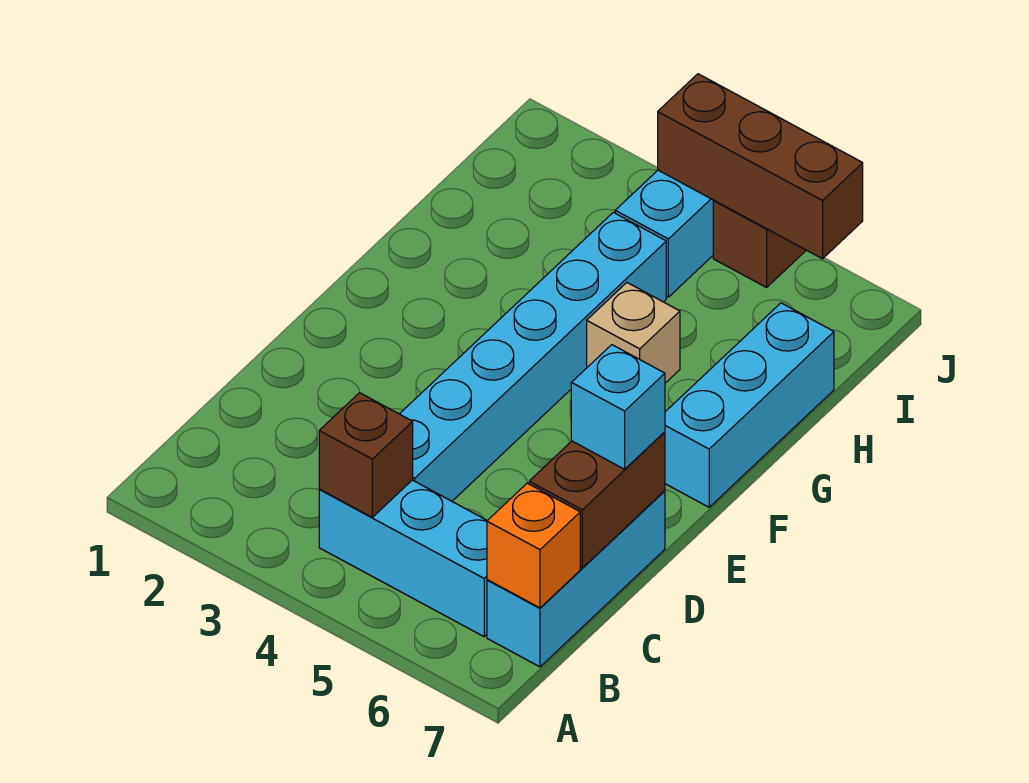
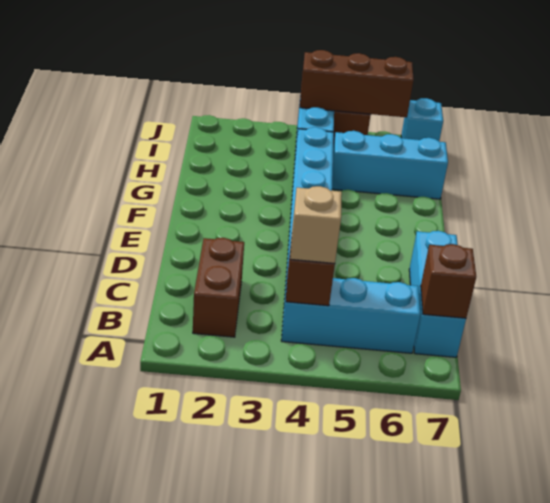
orange brick B7 level 2 -> brown brick B7 level 2
brown brick C7:D7 level 2 -> brown brick B2:C2 level 1
cyan brick D7 level 3 -> cyan brick J7 level 1
cyan brick F7:H7 level 1 -> cyan brick H5:H7 level 1
tan brick G5 level 1 -> tan brick B4 level 3

